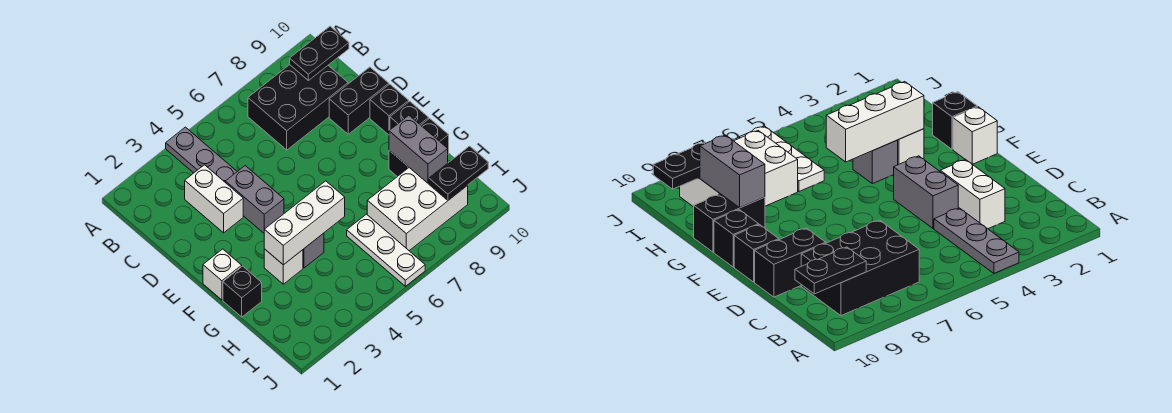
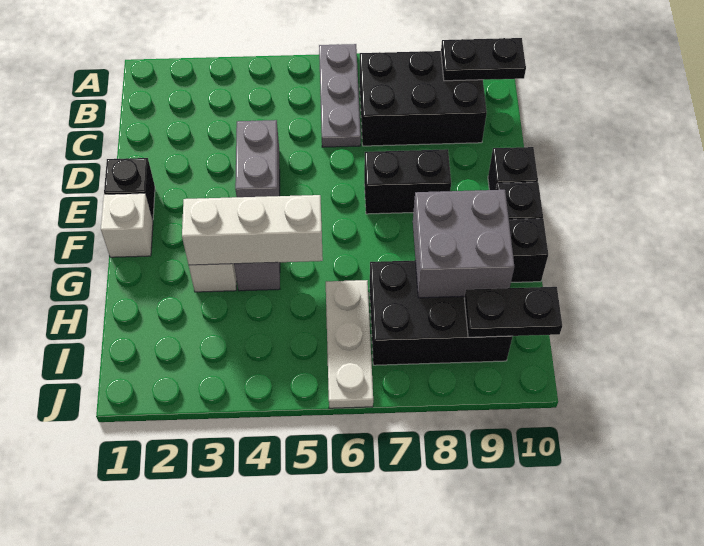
grey plate A4:C4 level 1 -> grey plate A6:C6 level 1
white brick C3:D3 level 1 -> none
black brick D9:D10 level 1 -> black brick E7:E8 level 1
black brick G1 level 1 -> black brick E1 level 1
grey brick G9:H9 level 2 -> grey brick G8:H9 level 2
white brick H7:I9 level 1 -> black brick H7:I9 level 1

